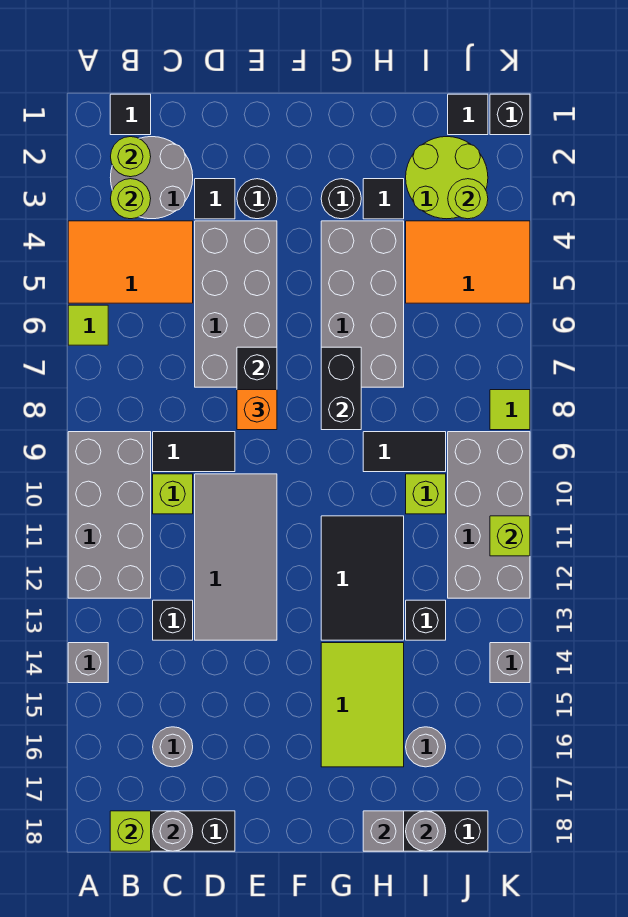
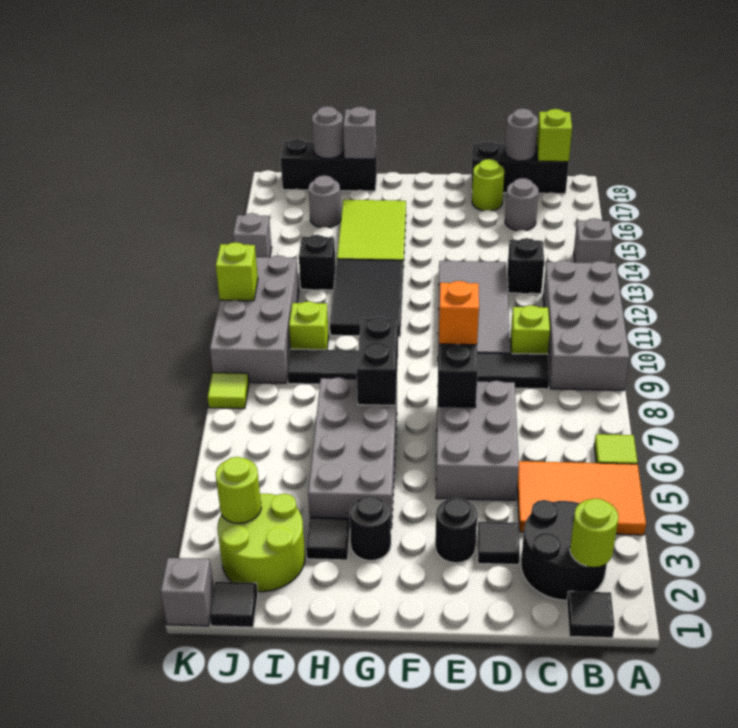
grey round brick B2:C3 level 1 -> black round brick B2:C3 level 1
lime round brick B3 level 2 -> lime round brick D17 level 1
grey brick D4:E7 level 1 -> grey brick D5:E7 level 1
orange tile I4:K5 level 1 -> none
black brick K1 level 1 -> grey brick K1 level 1

